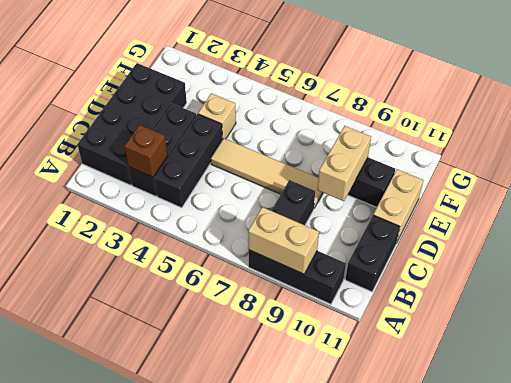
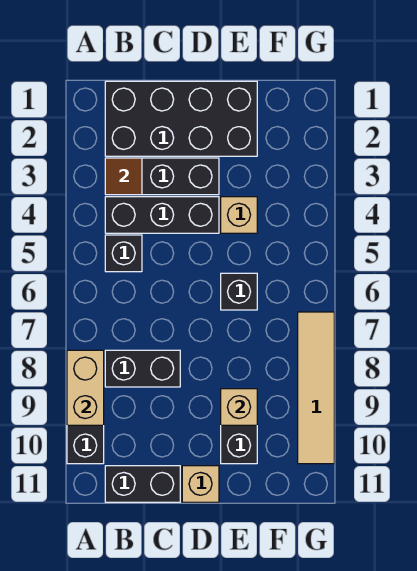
brown brick B3 level 2 -> brown tile B3 level 2
none -> black brick B5 level 1
tan tile D5:D8 level 1 -> tan tile G7:G10 level 1
tan brick D9:E9 level 2 -> tan brick E9 level 2
tan brick D11:E11 level 1 -> tan brick D11 level 1
none -> black brick E6 level 1

